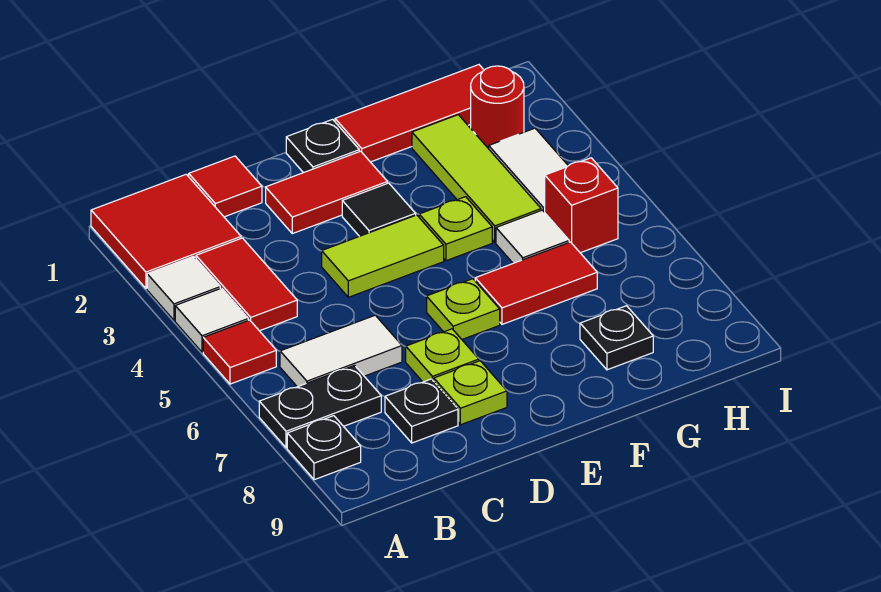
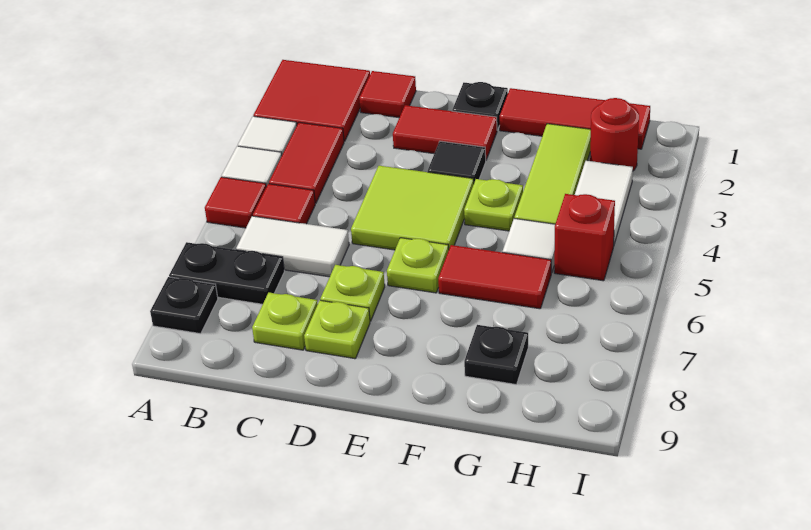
none -> red tile B5 level 1
black plate C8 level 1 -> lime plate C8 level 1
lime tile D4:E4 level 1 -> lime tile D4:E5 level 1

